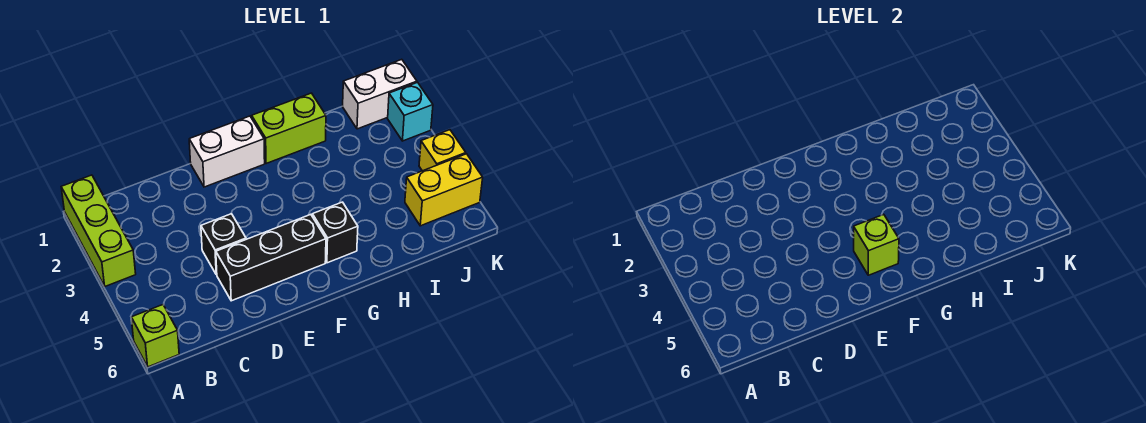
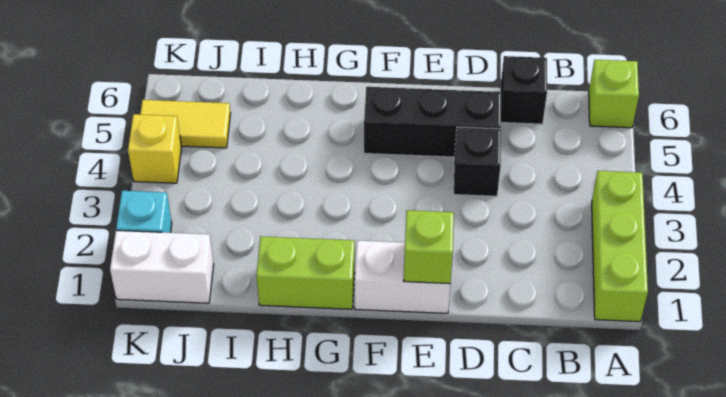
lime brick F5 level 2 -> lime brick E1 level 2
black brick G5 level 1 -> black brick C6 level 1
yellow brick J5:K5 level 1 -> yellow tile J5:K5 level 1

